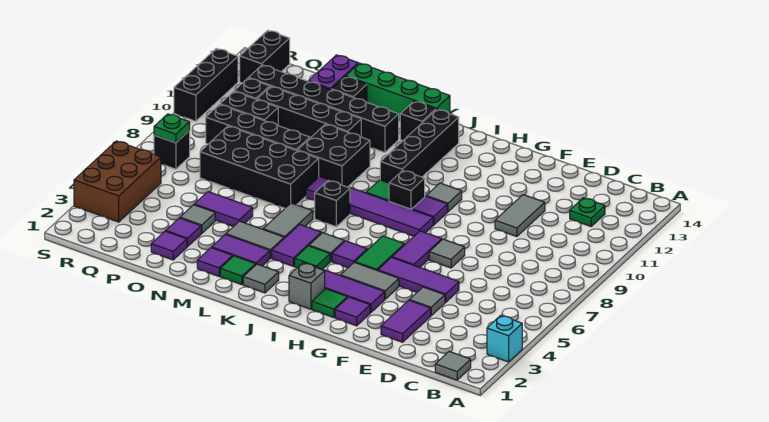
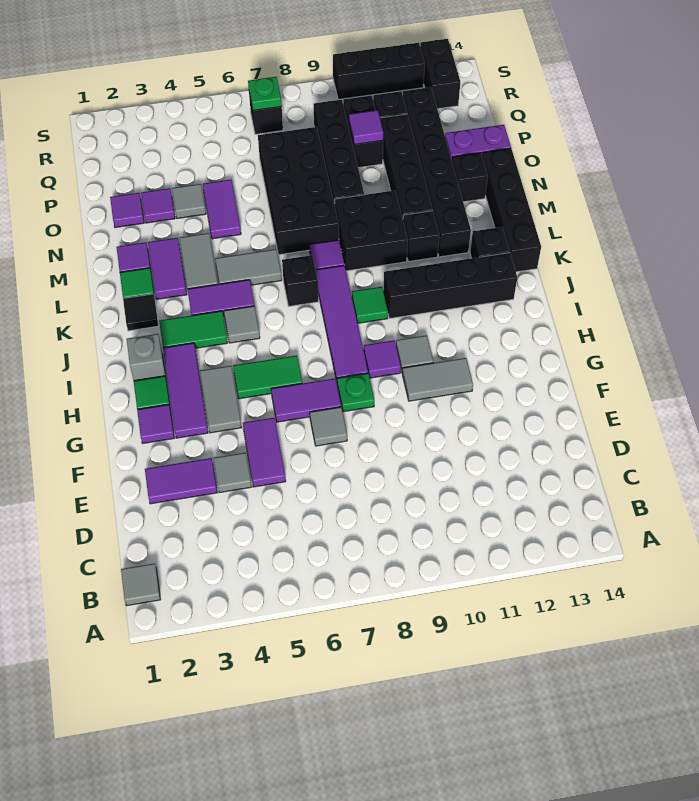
cyan brick A3 level 1 -> none
green plate C12 level 1 -> green plate G8 level 1
purple tile E5:G5 level 1 -> purple tile E5:F5 level 1
grey tile E10:E11 level 1 -> grey tile G10:G11 level 1
purple tile I5 level 1 -> purple tile P10 level 2
black brick I9 level 1 -> black brick L11 level 1
green tile J4 level 1 -> green tile J3:J4 level 1
grey tile K2 level 1 -> black tile K2 level 1
green brick K14:N14 level 1 -> black brick K14:N14 level 1
brown brick R3:S5 level 1 -> none
black brick R13:R14 level 1 -> black brick R13:S13 level 1

